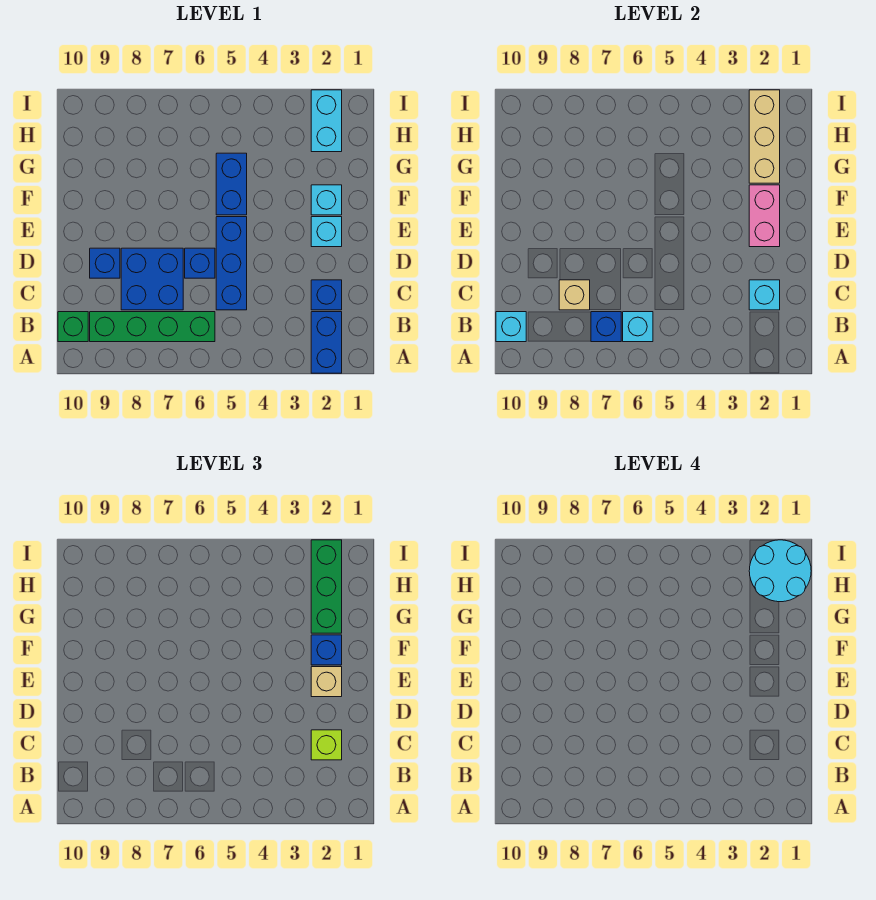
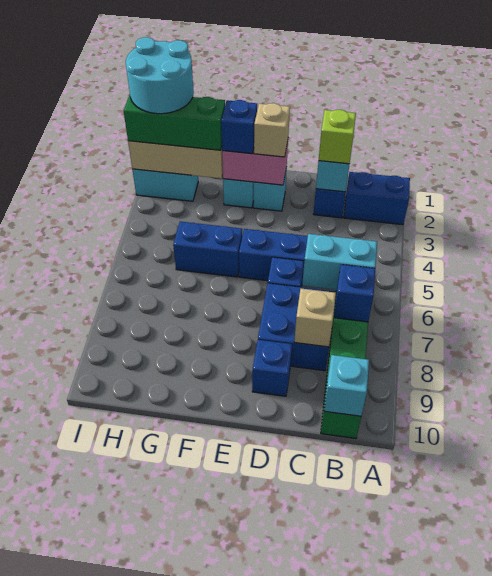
cyan brick B6 level 2 -> cyan brick B6:C6 level 2

